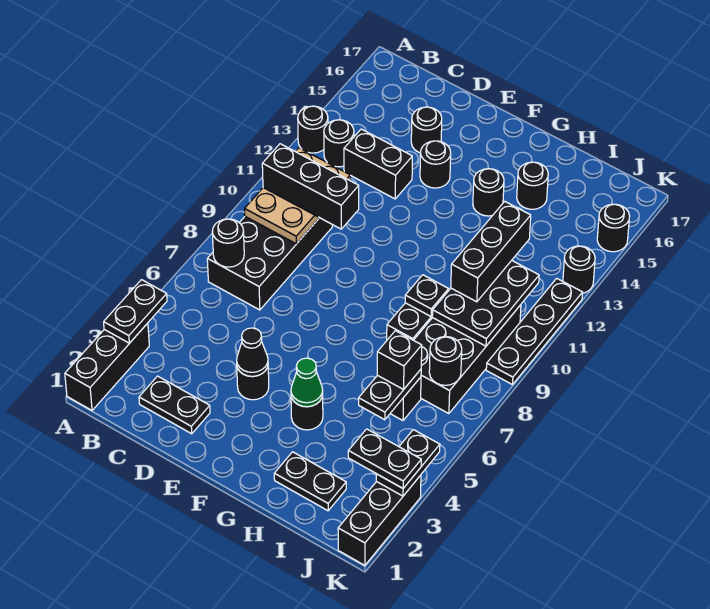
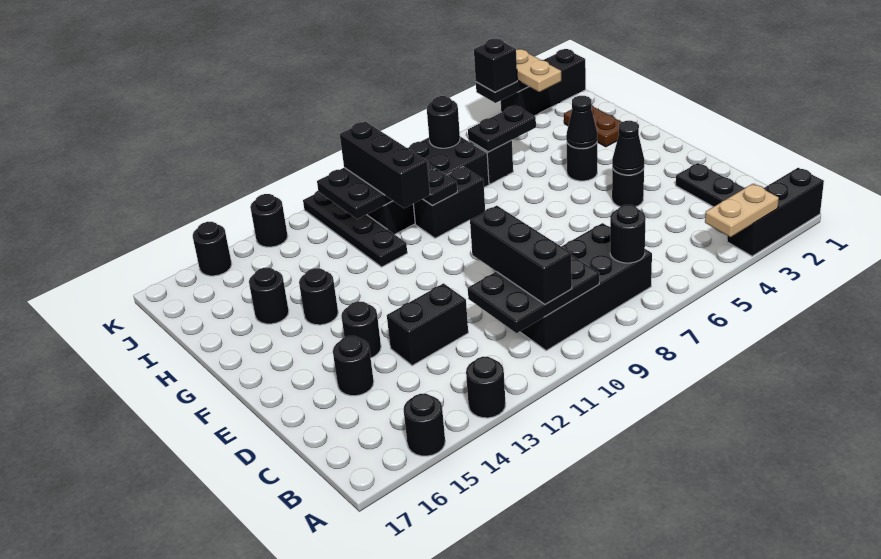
black plate A3:A4 level 2 -> tan plate A3:A4 level 2
tan plate B9:C11 level 2 -> black plate B9:C11 level 2
black round brick B13 level 1 -> black round brick A15 level 1
black brick C13:D13 level 1 -> black brick D12:D13 level 1
green cone G4 level 2 -> black cone G4 level 2
black plate H2:I2 level 1 -> brown plate H2:I2 level 1
black brick I6 level 3 -> black brick K4 level 3
black brick I10:I12 level 3 -> black brick H10:J10 level 3
black plate J3:K3 level 3 -> tan plate J3:K3 level 3
black plate K9:K12 level 1 -> black plate H11:K11 level 1

